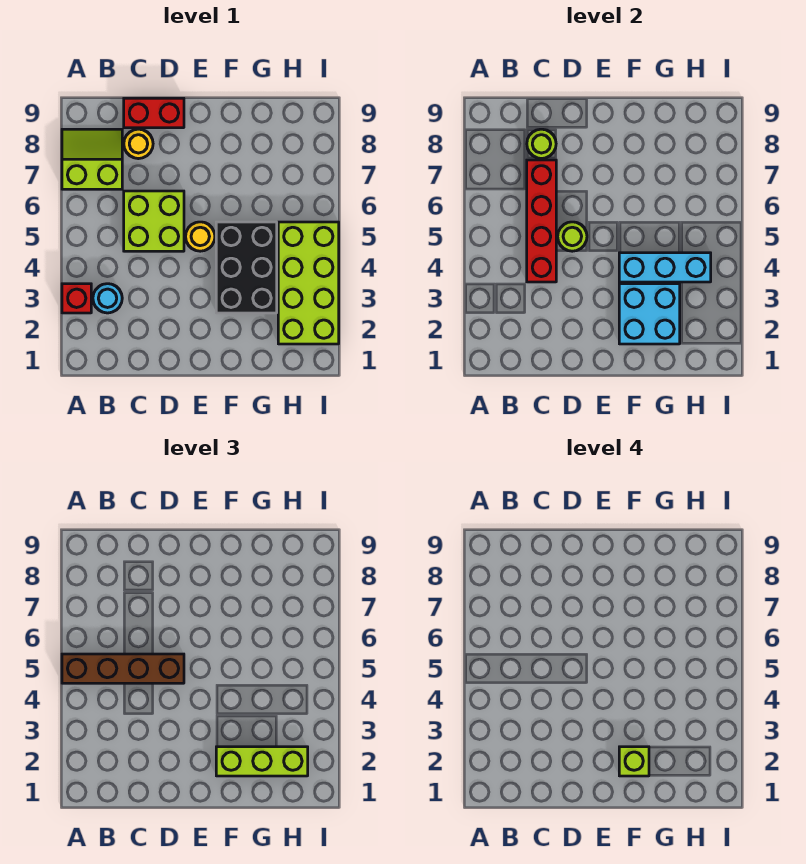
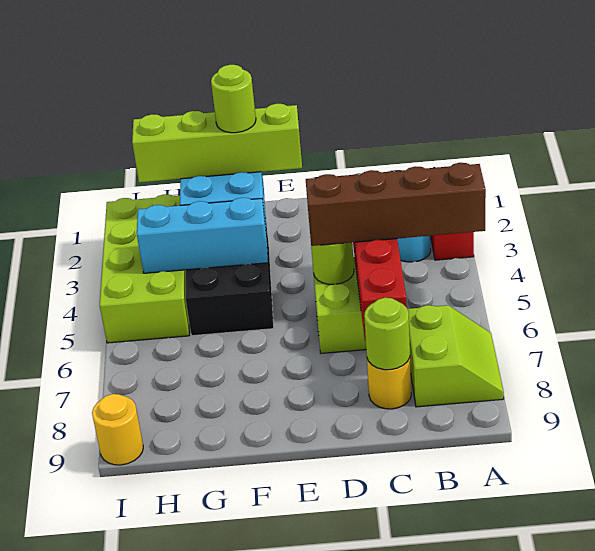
lime slope A7:B8 level 1 top 7 -> lime slope A7:B8 level 1 top B
red brick C9:D9 level 1 -> none
yellow round brick E5 level 1 -> yellow round brick I9 level 1
lime brick F2:H2 level 3 -> lime brick E2:H2 level 3
lime brick F2 level 4 -> lime round brick F2 level 4

